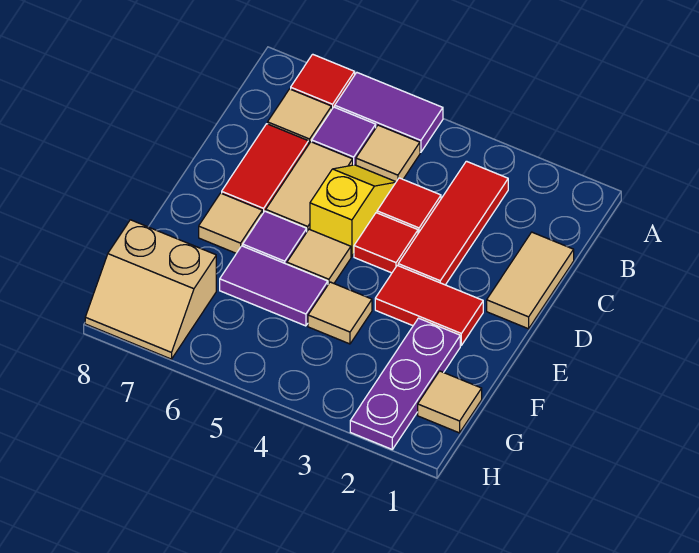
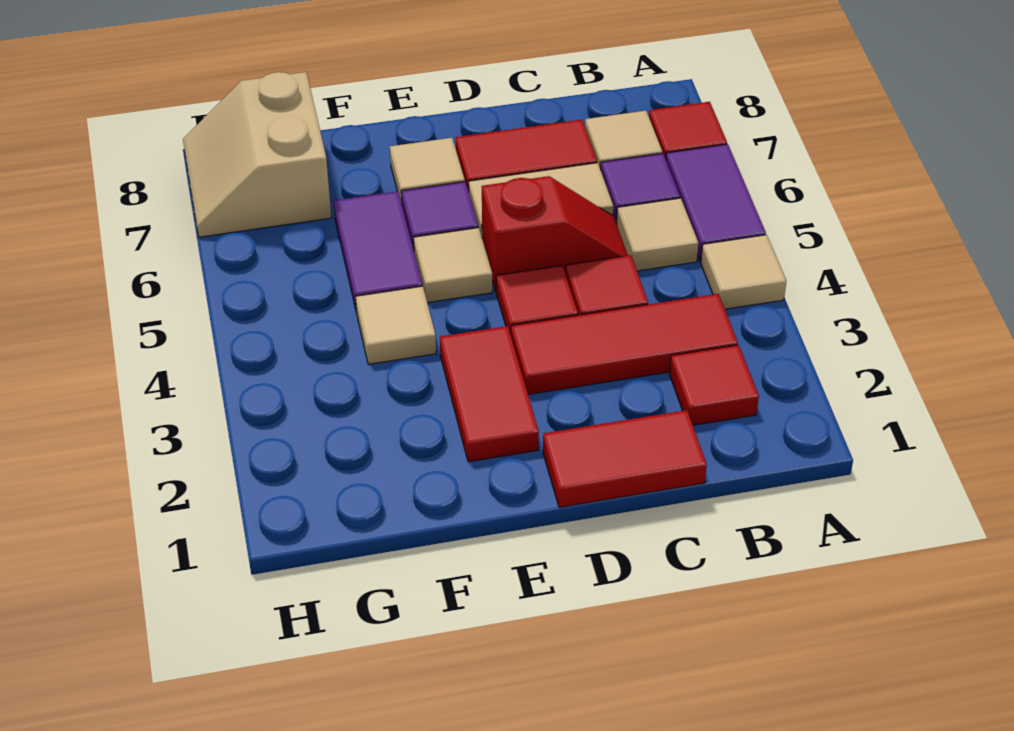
none -> red tile B2 level 1
tan tile C1:D1 level 1 -> red tile C1:D1 level 1
yellow slope C5:D5 level 1 top D -> red slope C5:D5 level 1 top D
purple plate F2:H2 level 1 -> none
tan tile G1 level 1 -> tan tile A4 level 1

